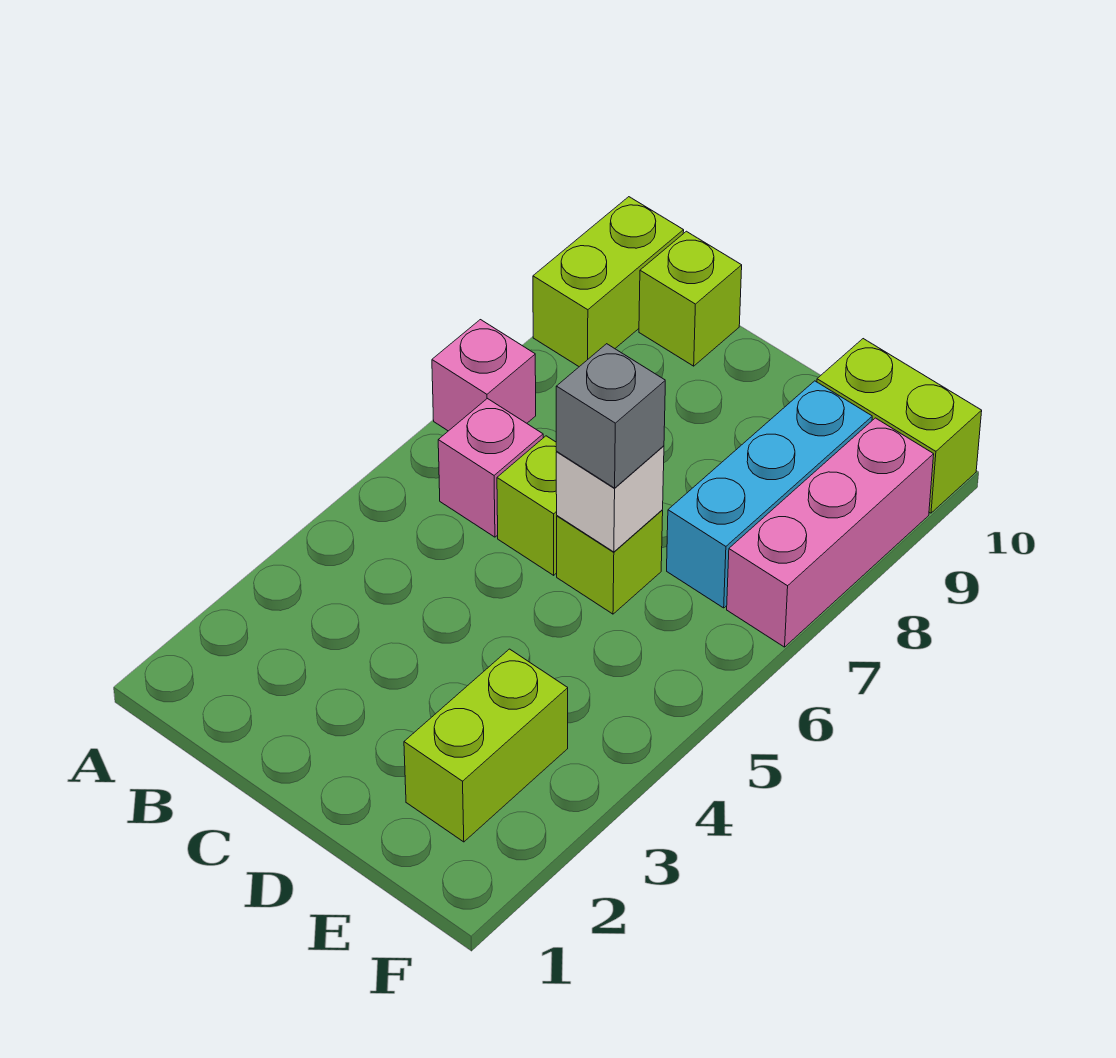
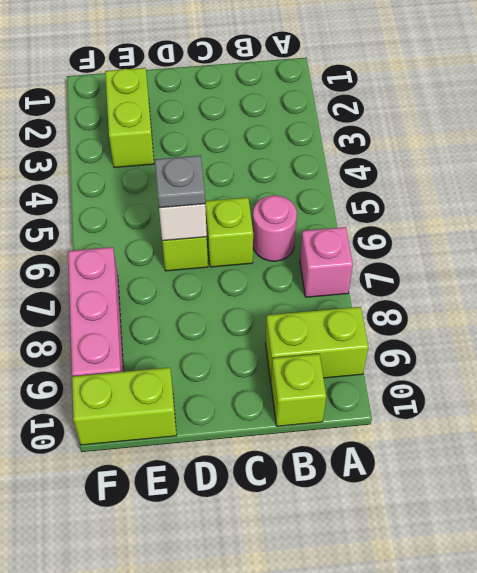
lime brick A9:A10 level 1 -> lime brick A9:B9 level 1
pink brick B6 level 1 -> pink round brick B6 level 1
grey brick D6 level 3 -> grey plate D6 level 3
cyan brick E7:E9 level 1 -> none

